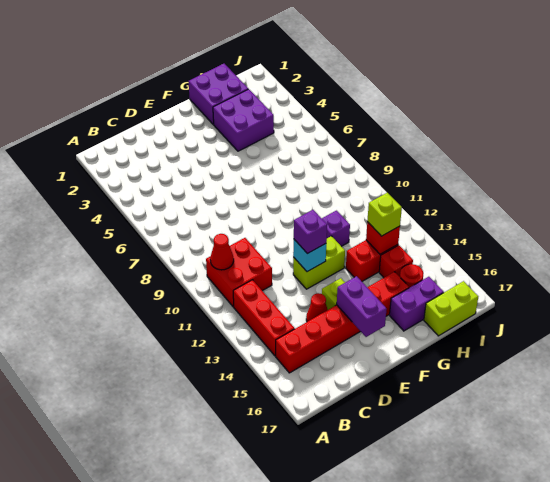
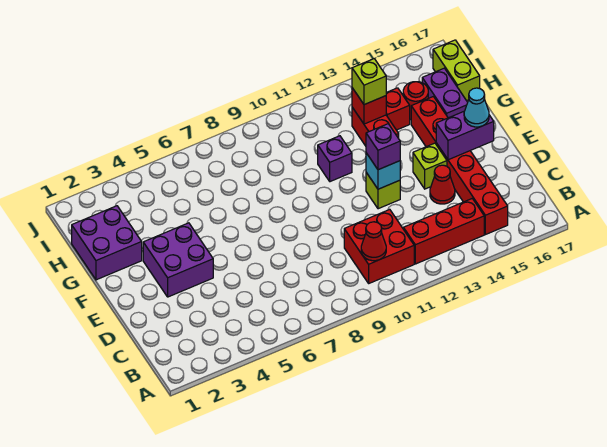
lime brick E12:F12 level 1 -> lime brick E12 level 1
none -> cyan cone E16 level 3
purple brick G3:H4 level 1 -> purple brick E3:F4 level 1

